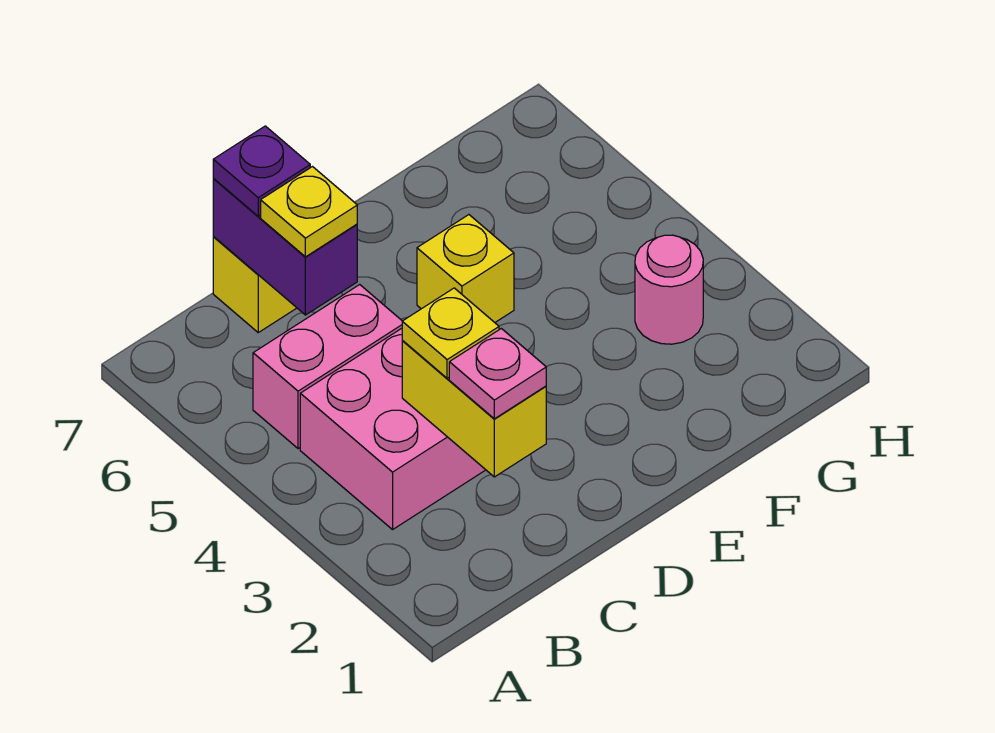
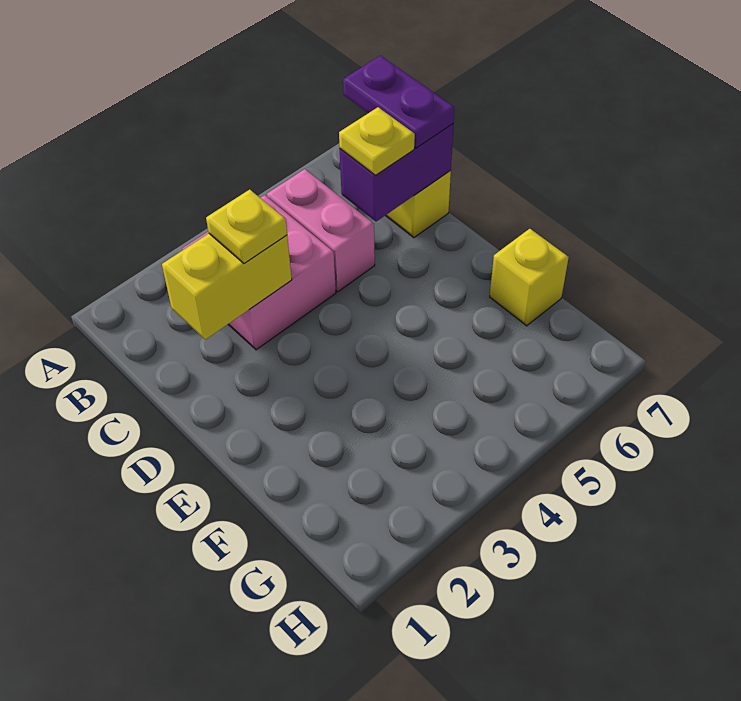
pink plate C2 level 3 -> none
purple plate C7 level 3 -> purple plate B7:C7 level 3
yellow brick E5 level 1 -> yellow brick F7 level 1
pink round brick G3 level 1 -> none

